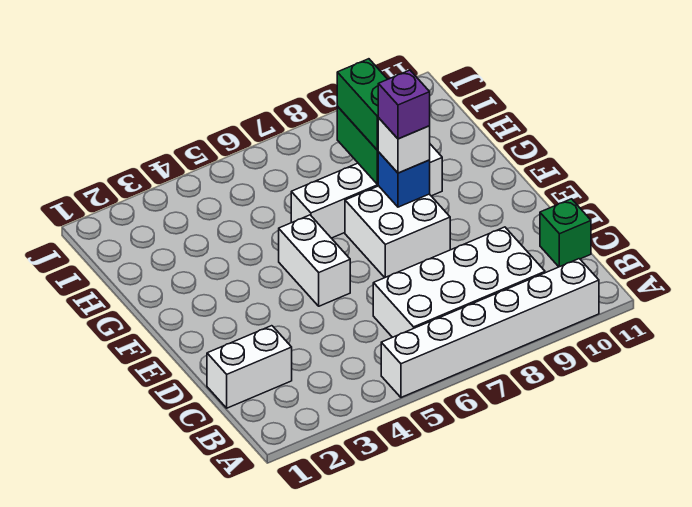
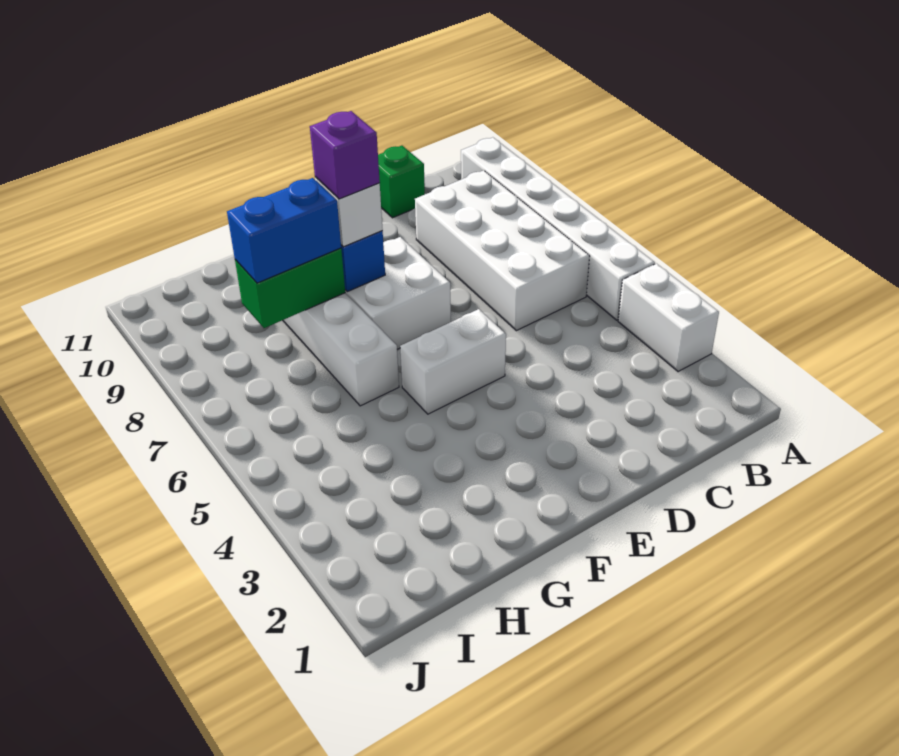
white brick C1:C2 level 1 -> white brick A3:A4 level 1
green brick G8:H8 level 3 -> blue brick G8:H8 level 3

